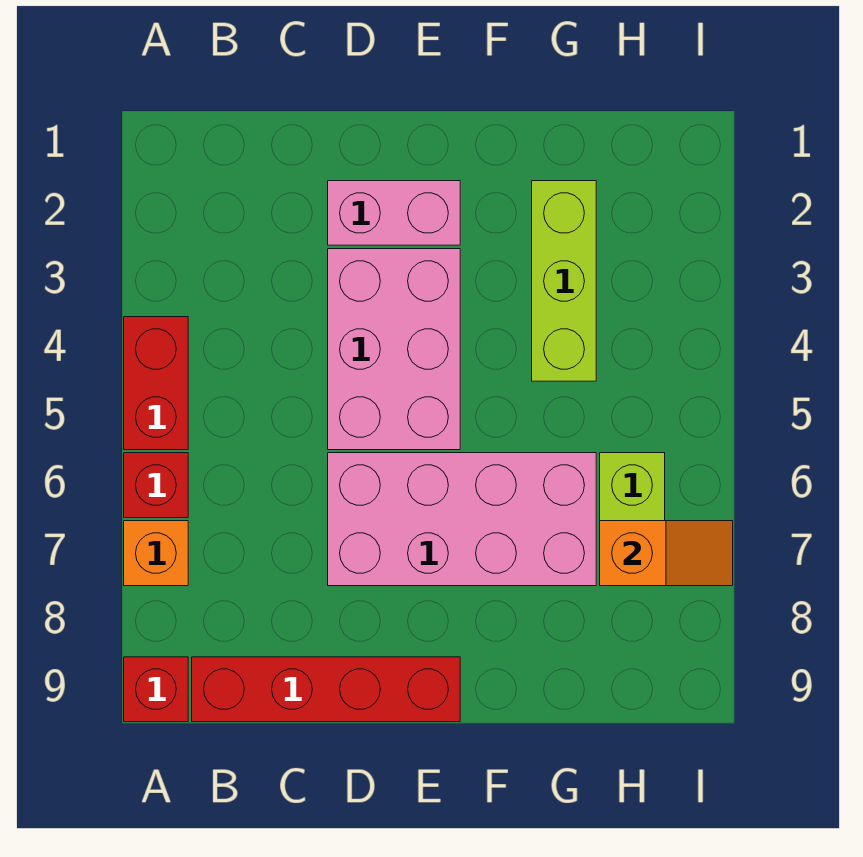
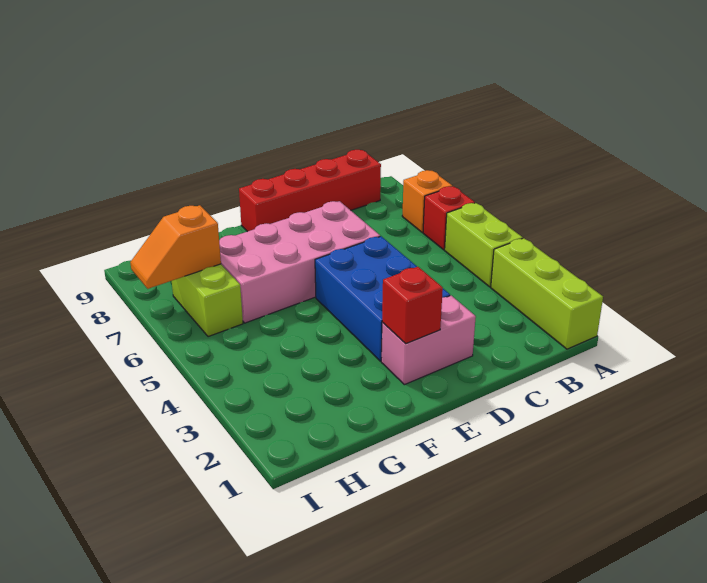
red brick A4:A5 level 1 -> lime brick A4:A5 level 1
red brick A9 level 1 -> red brick E2 level 2
pink brick D3:E5 level 1 -> blue brick D3:E5 level 1
lime brick G2:G4 level 1 -> lime brick A1:A3 level 1

